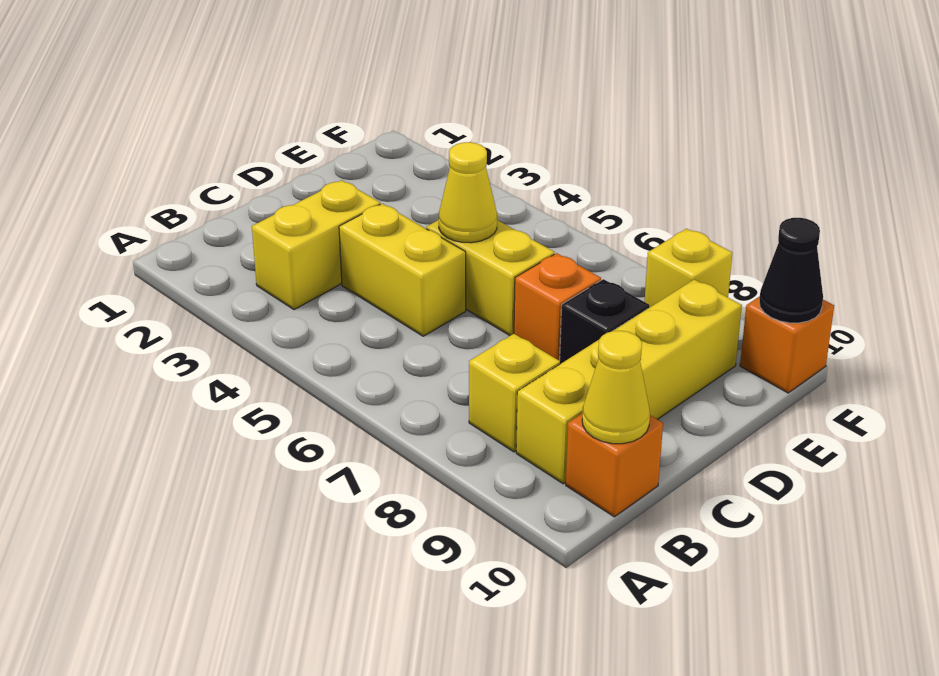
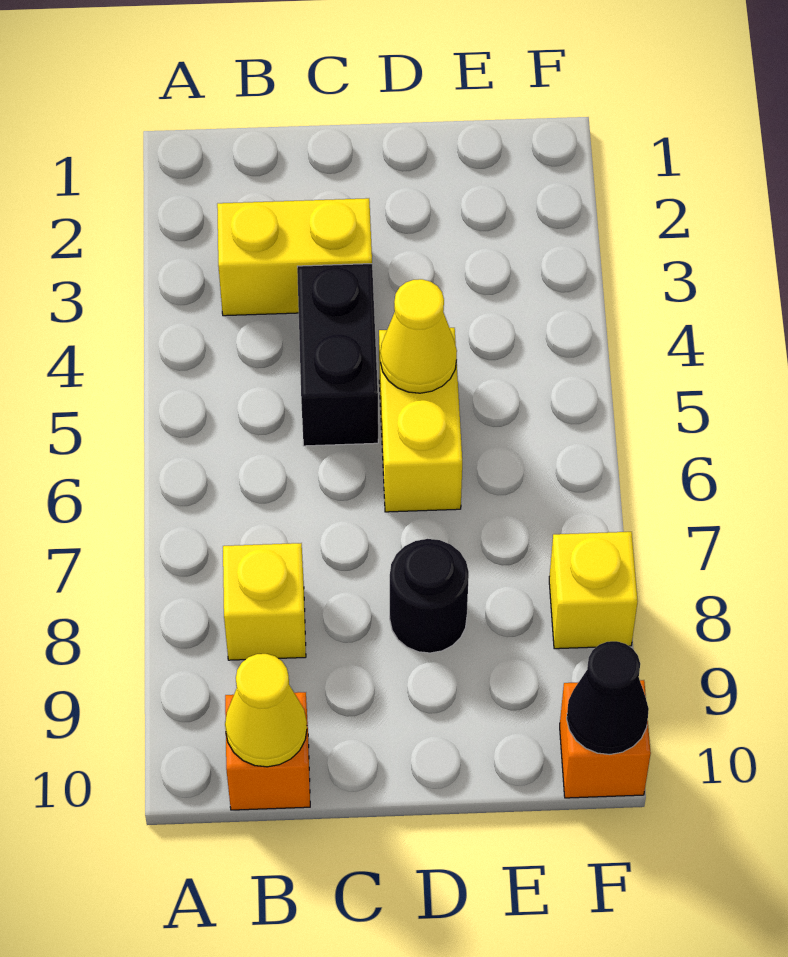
yellow brick B9:E9 level 1 -> none
yellow brick C4:C5 level 1 -> black brick C4:C5 level 1
orange brick D7 level 1 -> none
black brick D8 level 1 -> black round brick D8 level 1

